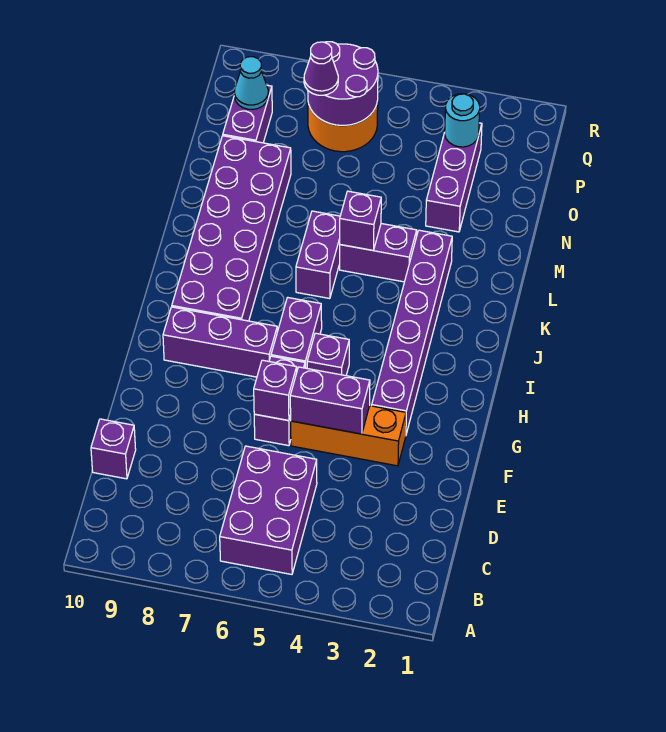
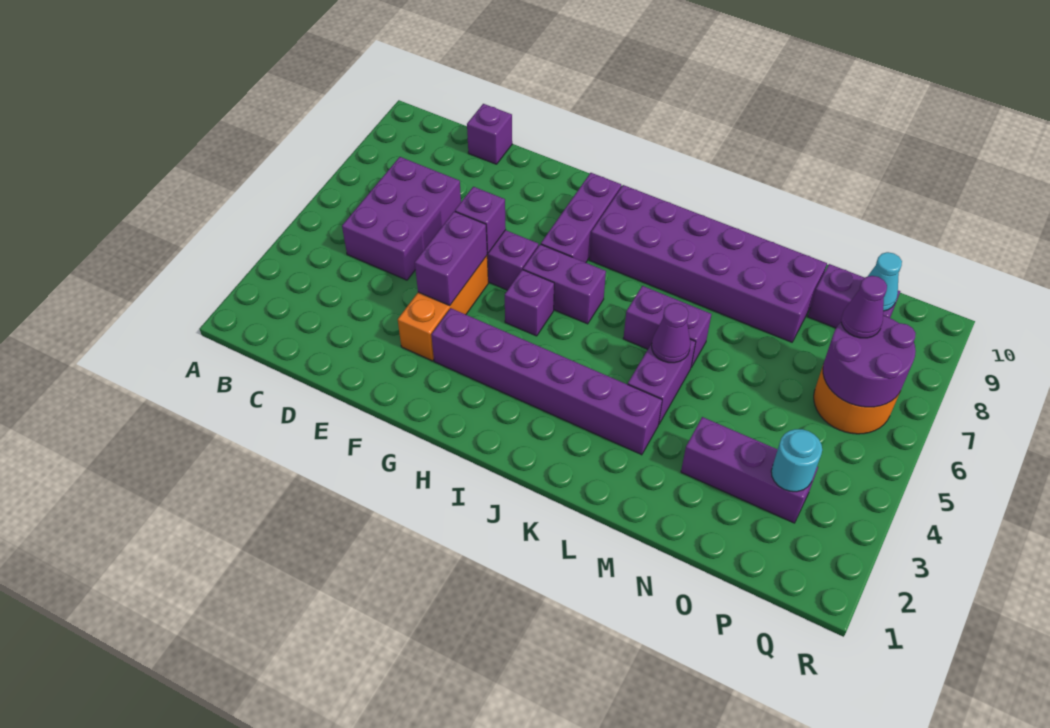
purple brick B5:D6 level 1 -> purple brick C5:D7 level 1
purple brick L5 level 2 -> purple cone L5 level 2

